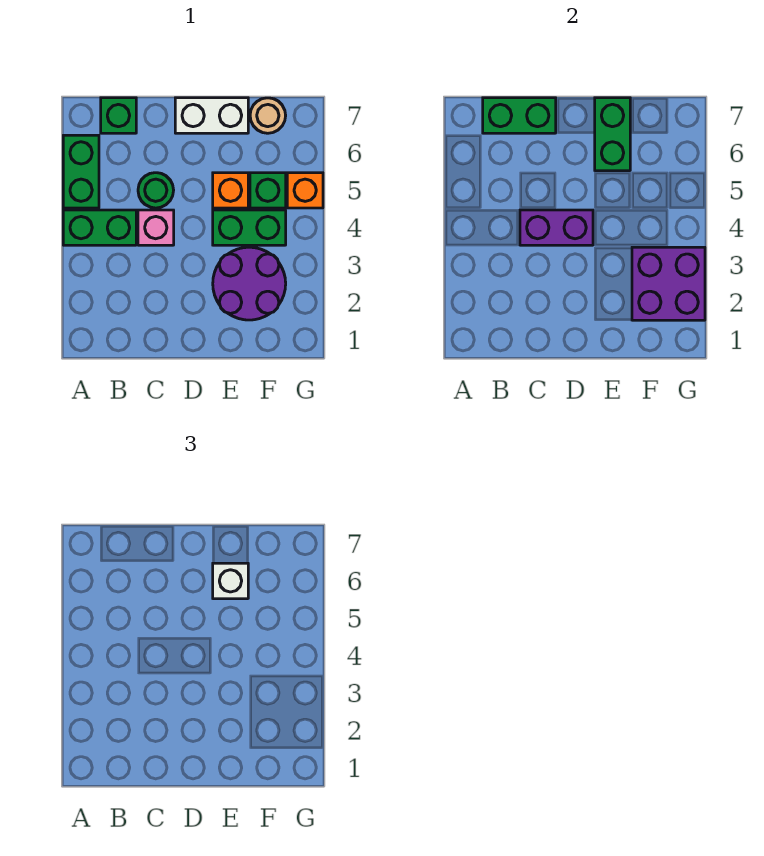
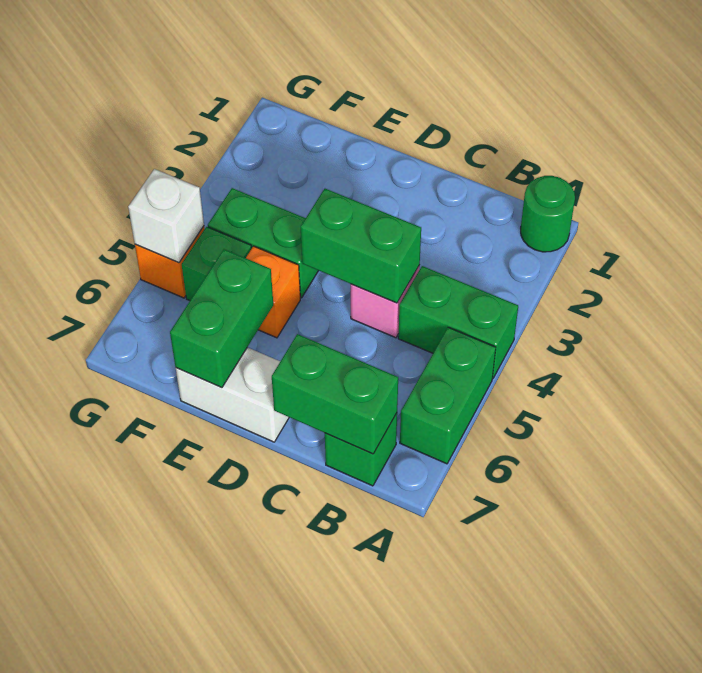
purple brick C4:D4 level 2 -> green brick C4:D4 level 2
green round brick C5 level 1 -> green round brick A1 level 1
purple round brick E2:F3 level 1 -> none
white brick E6 level 3 -> white brick G5 level 2
purple brick F2:G3 level 2 -> none
tan round brick F7 level 1 -> none

